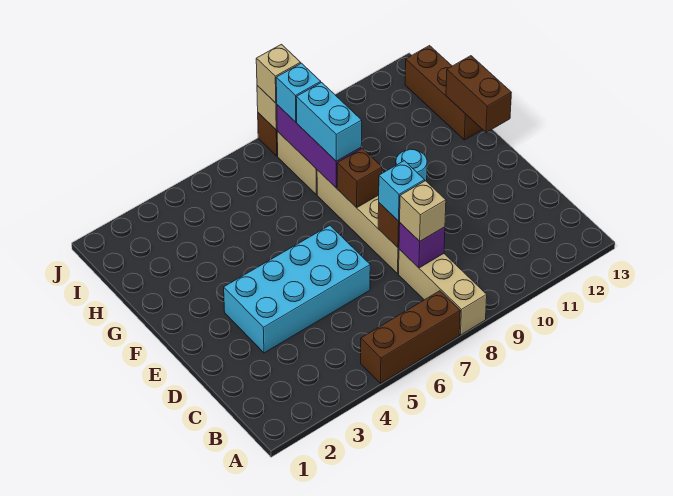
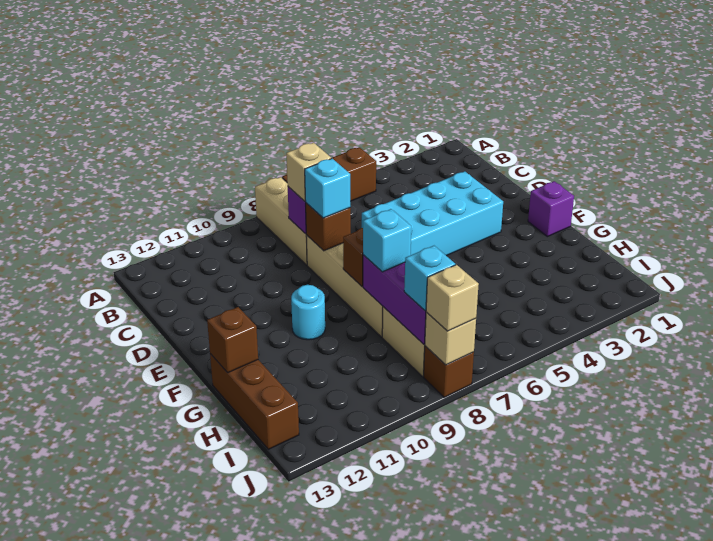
none -> purple brick F1 level 1
brown brick F13:G13 level 2 -> brown brick G13 level 2
cyan brick G8:H8 level 3 -> cyan brick G8 level 3

